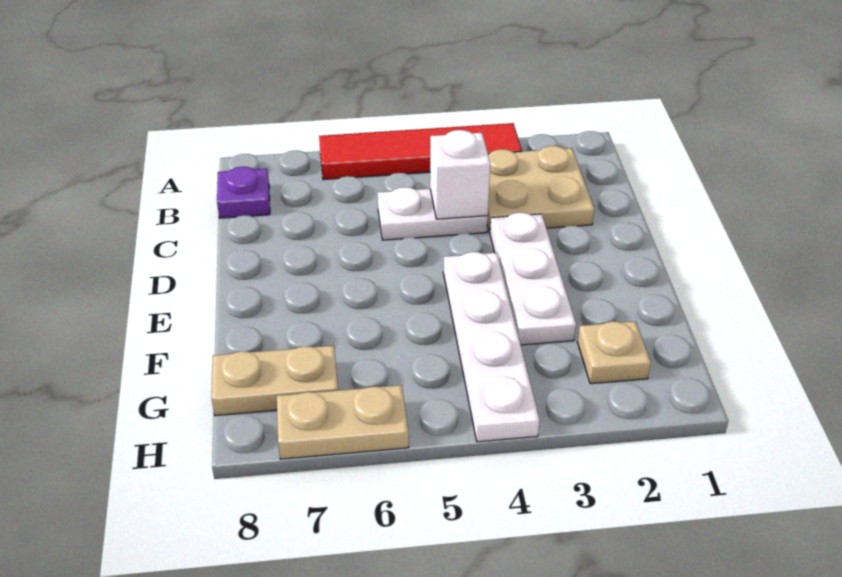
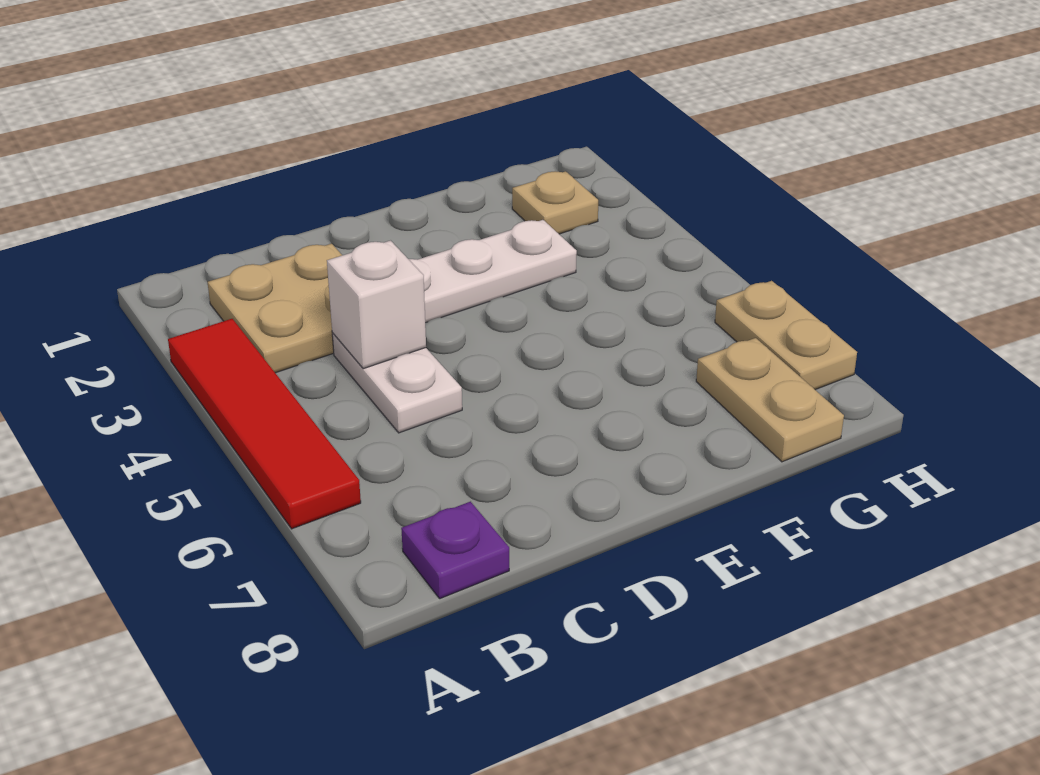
white plate E4:H4 level 1 -> none

